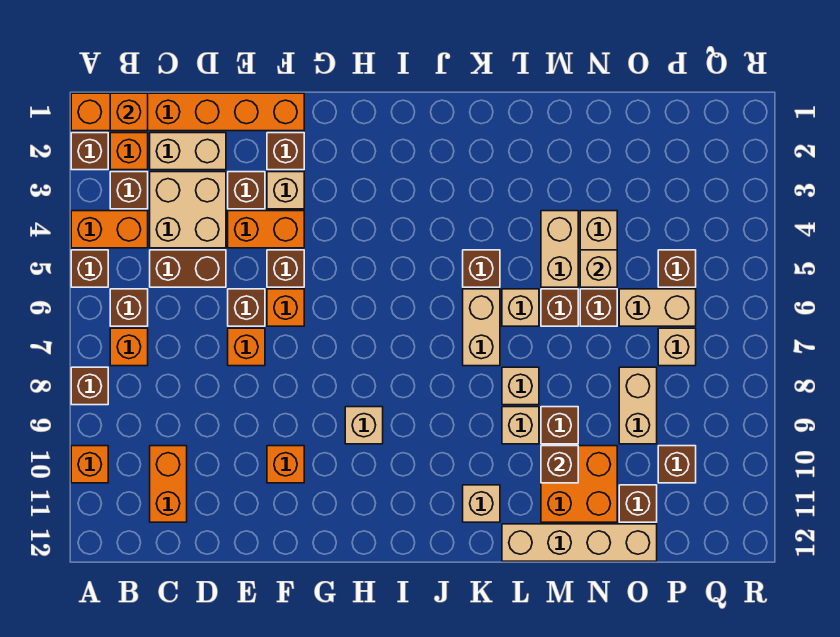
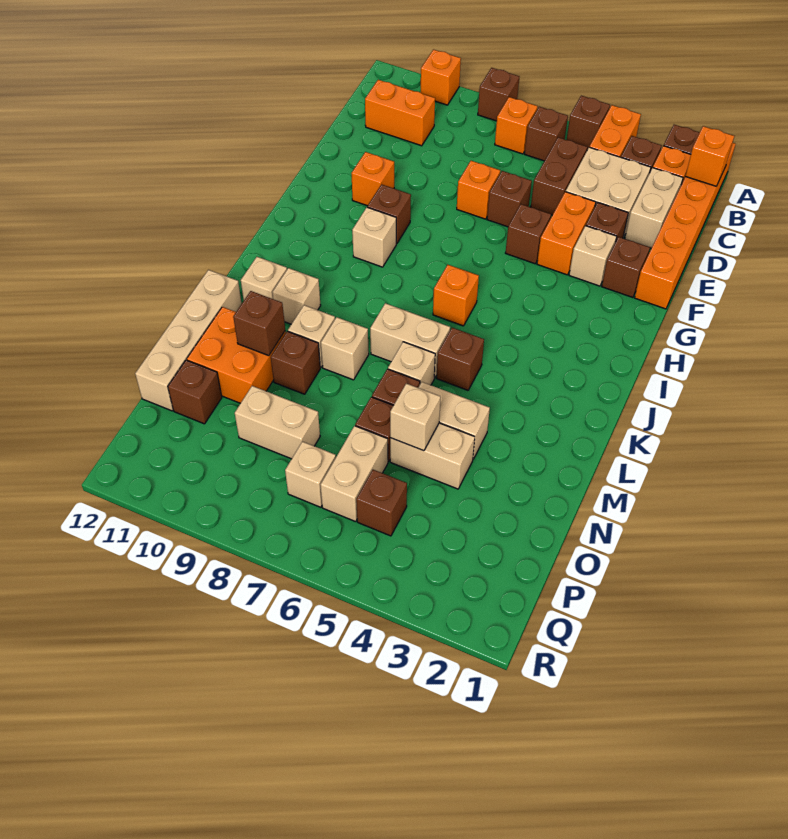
orange brick F6 level 1 -> orange brick I6 level 1
none -> tan brick K10 level 1
brown brick P10 level 1 -> brown brick G9 level 1

